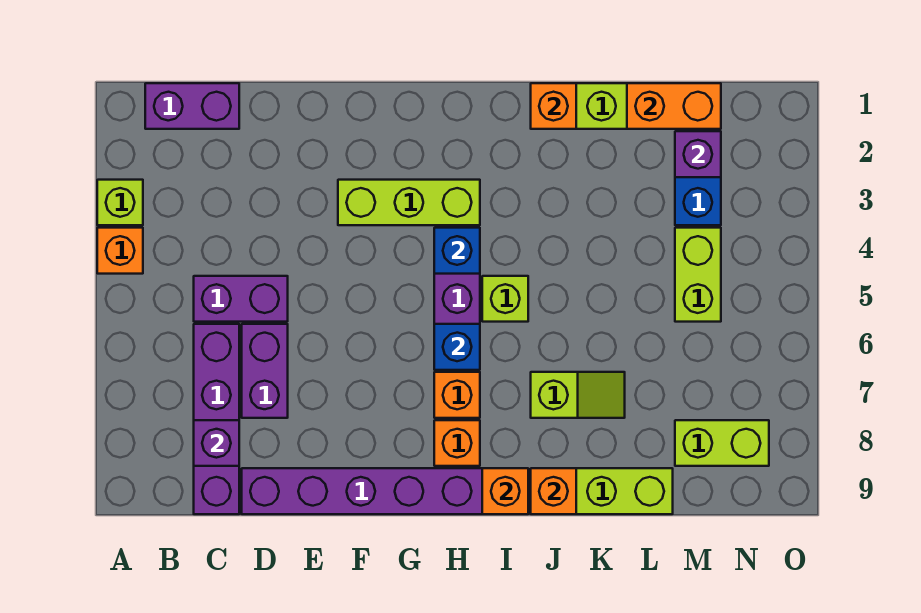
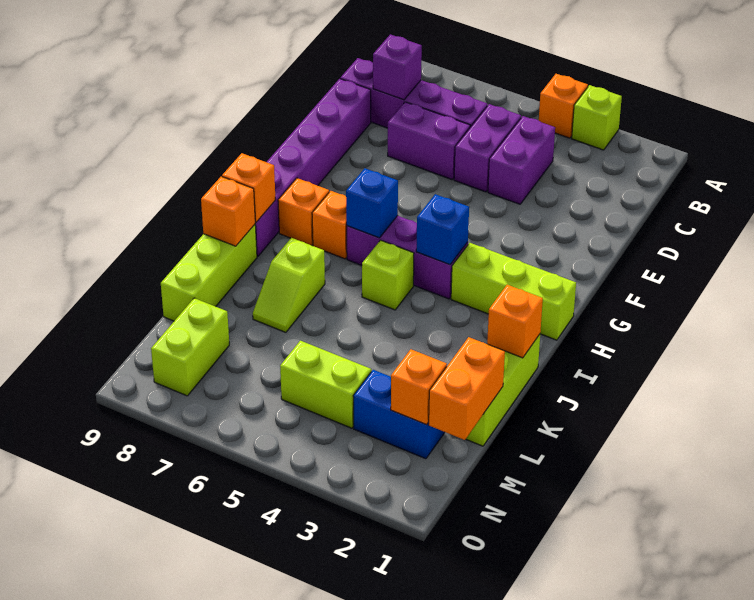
purple brick B1:C1 level 1 -> purple brick C4:D4 level 1
lime brick F3:H3 level 1 -> lime brick H1:H3 level 1
purple brick M2 level 2 -> orange brick M2 level 2

